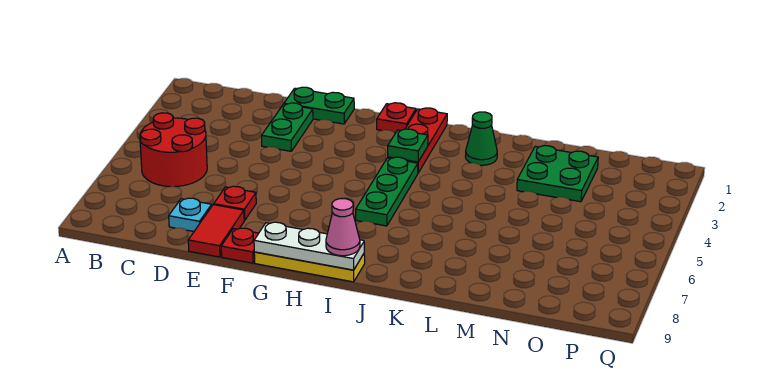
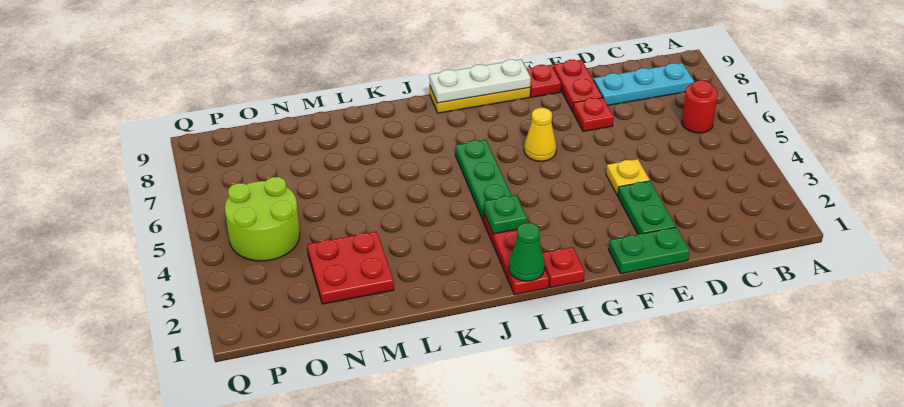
red round brick B5:C6 level 1 -> red round brick B6 level 1
cyan plate D8 level 1 -> cyan plate B8:D8 level 1
none -> yellow plate E4 level 1
red tile E8:E9 level 1 -> red plate E8:E9 level 1
none -> yellow cone G6 level 1
pink cone I9 level 3 -> none
green cone K2 level 1 -> green cone I1 level 2
green plate M2:N3 level 1 -> red plate M2:N3 level 1
none -> lime round brick O4:P5 level 1

